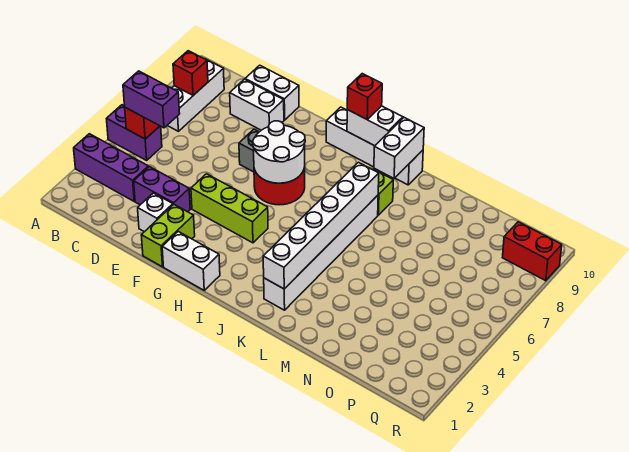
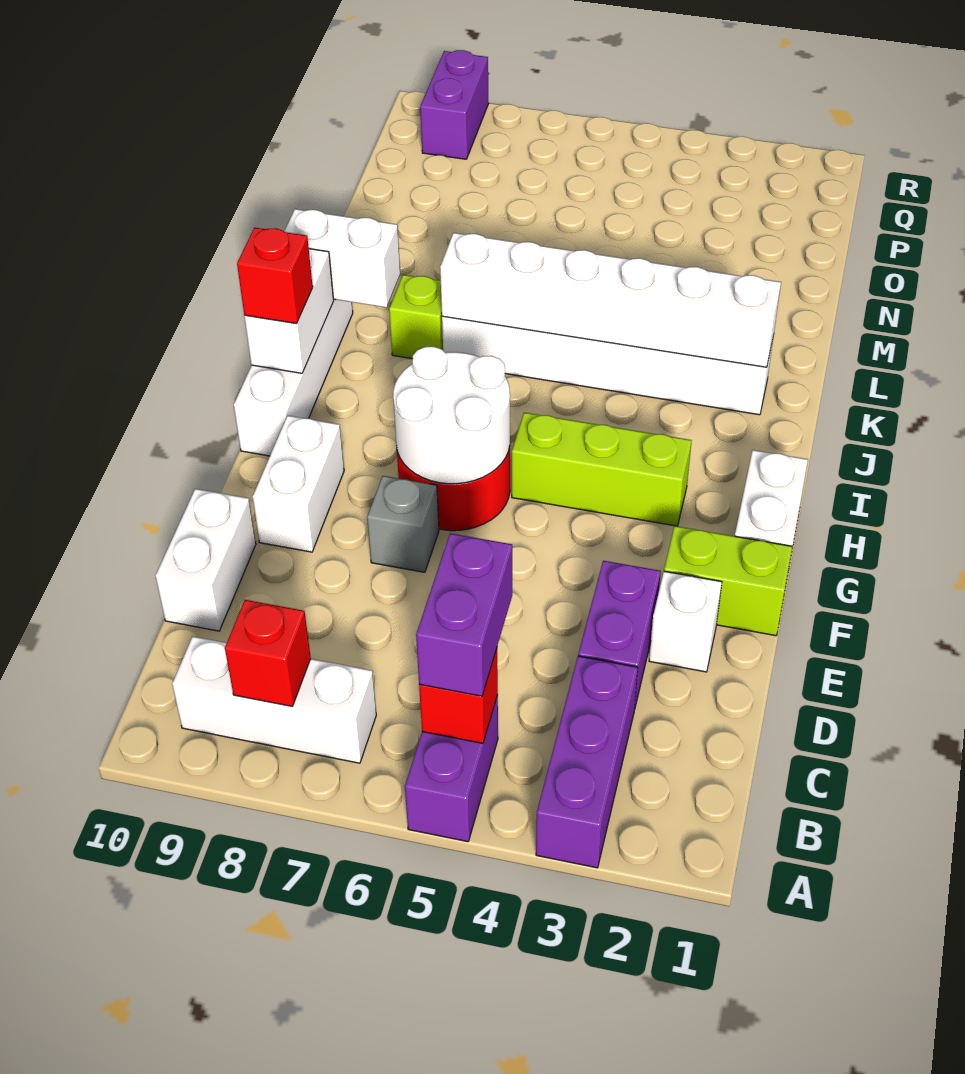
white brick D9:E9 level 1 -> white brick F9:G9 level 1
lime brick F4:H4 level 1 -> lime brick H3:H5 level 1
red brick Q9:R9 level 1 -> purple brick Q9:R9 level 1

